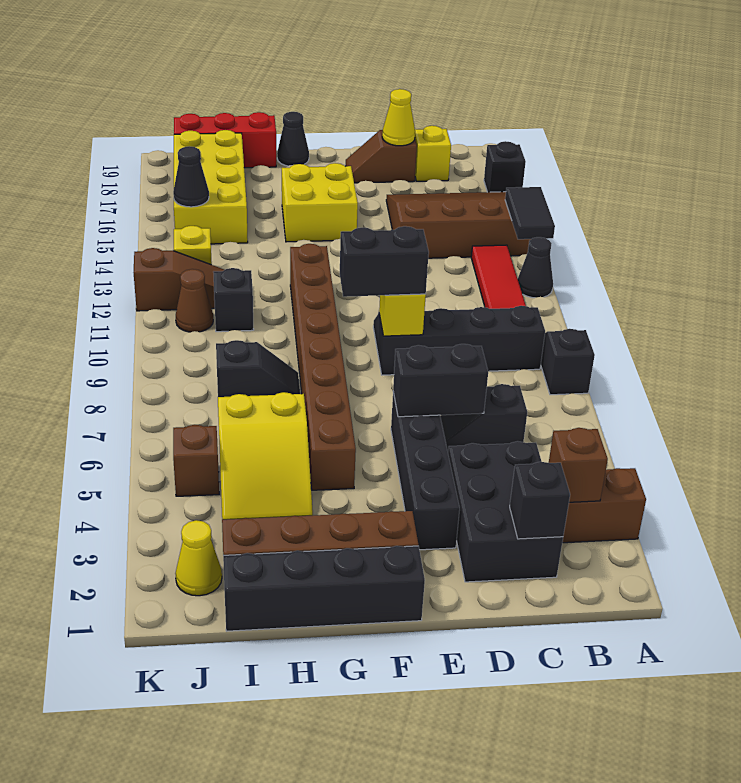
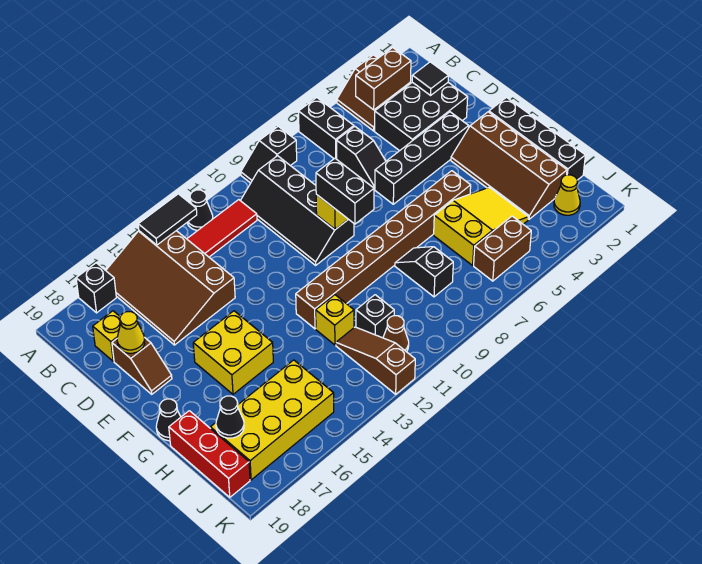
brown brick B3 level 2 -> brown brick B3:B4 level 2
black brick C2 level 2 -> black tile C2 level 2
black brick D6:E6 level 2 -> black brick A6:B6 level 1
brown brick J5 level 1 -> brown brick J5:J6 level 1
yellow brick J13 level 1 -> yellow brick H12 level 1
black cone J15 level 2 -> black cone I18 level 2

